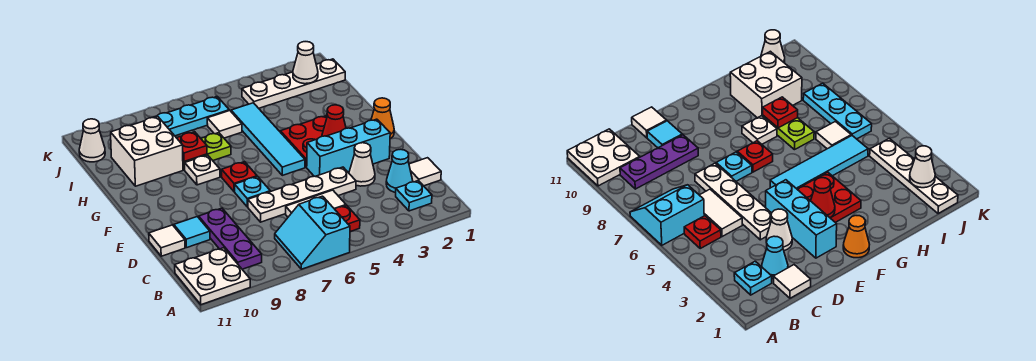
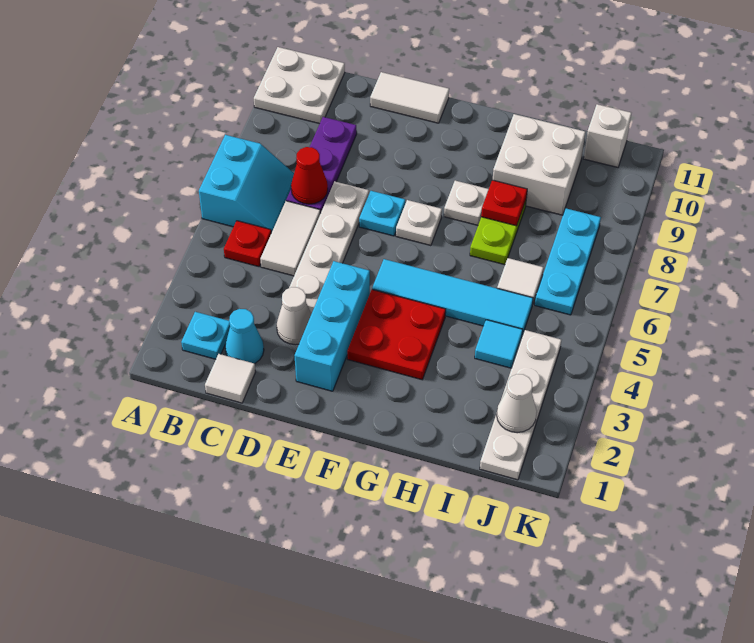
cyan slope A6:B7 level 1 top 6 -> cyan slope A6:B7 level 1 top A
purple plate B9:D9 level 1 -> purple plate C7:C9 level 1
cyan tile D10 level 1 -> cyan tile I4 level 1
white tile D11 level 1 -> white tile D11:E11 level 1
orange cone F1 level 1 -> none
red cone F3 level 2 -> red cone C7 level 2
red plate F7 level 1 -> white plate F7 level 1
white cone J11 level 1 -> white brick J11 level 1

